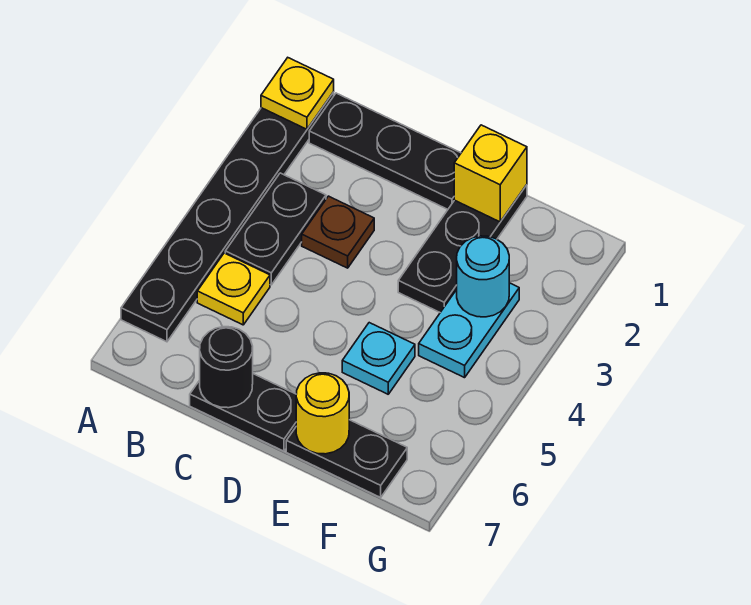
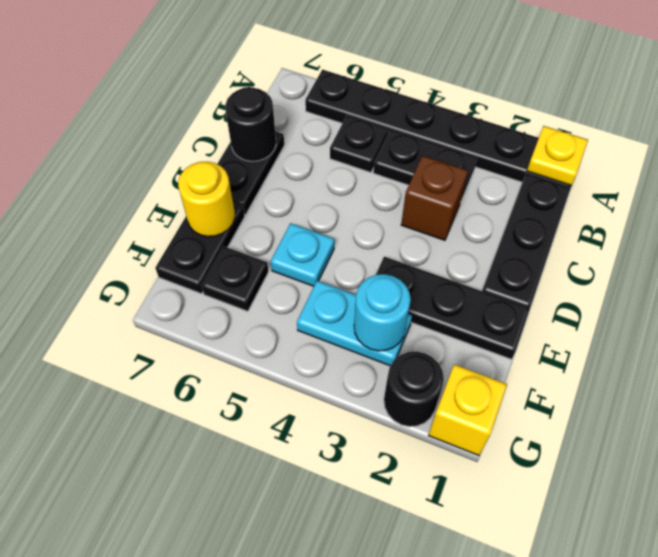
yellow plate B5 level 1 -> black plate B5 level 1
brown plate C3 level 1 -> brown brick C3 level 1
yellow brick E1 level 2 -> yellow brick G1 level 1
none -> black plate F6 level 1
none -> black round brick G2 level 1

